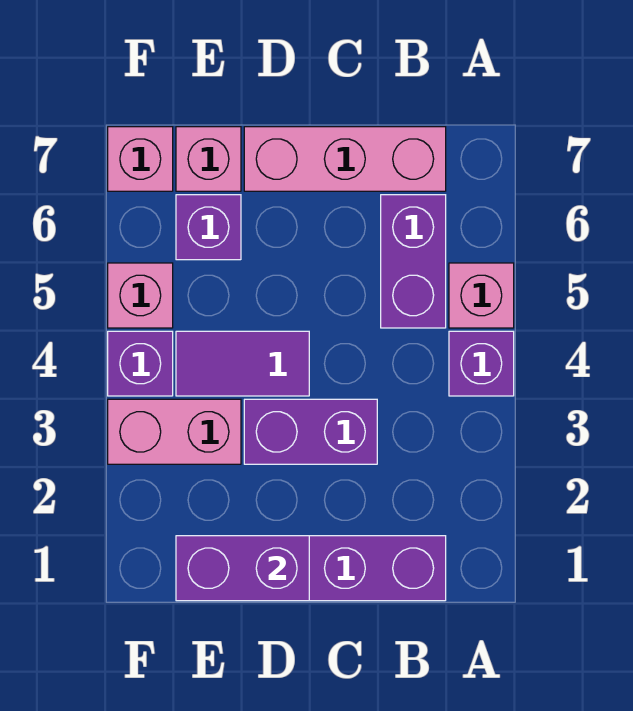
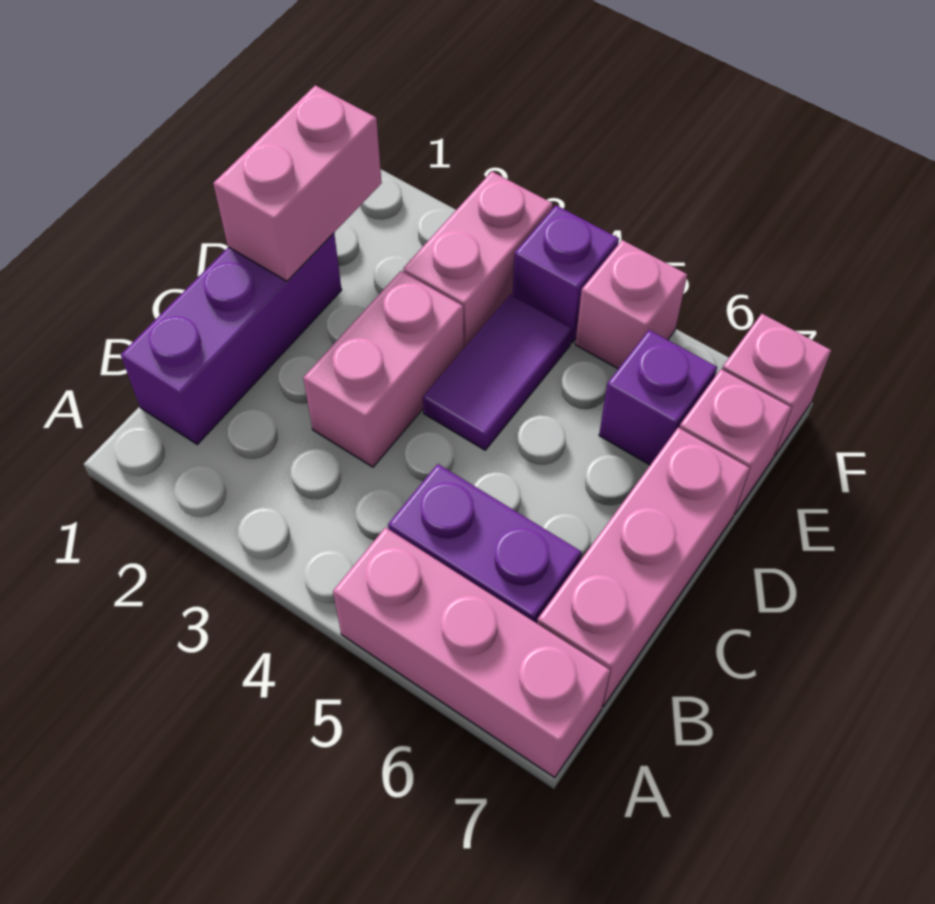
purple brick A4 level 1 -> none
pink brick A5 level 1 -> pink brick A5:A7 level 1
purple brick C3:D3 level 1 -> pink brick C3:D3 level 1
purple brick D1:E1 level 2 -> pink brick D1:E1 level 2

